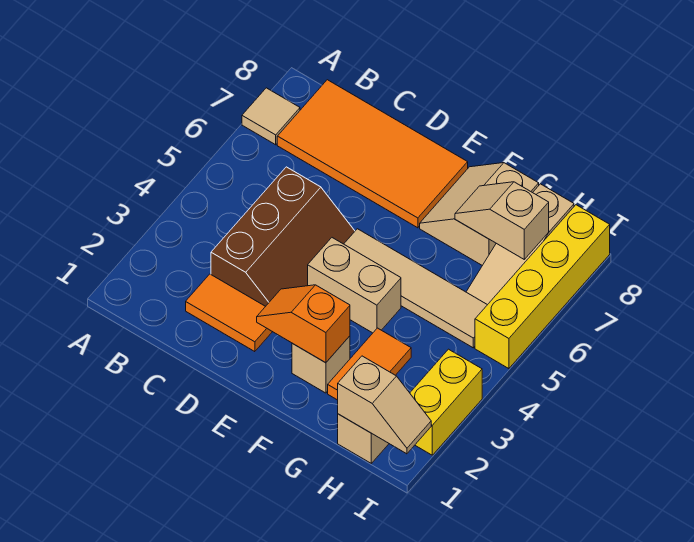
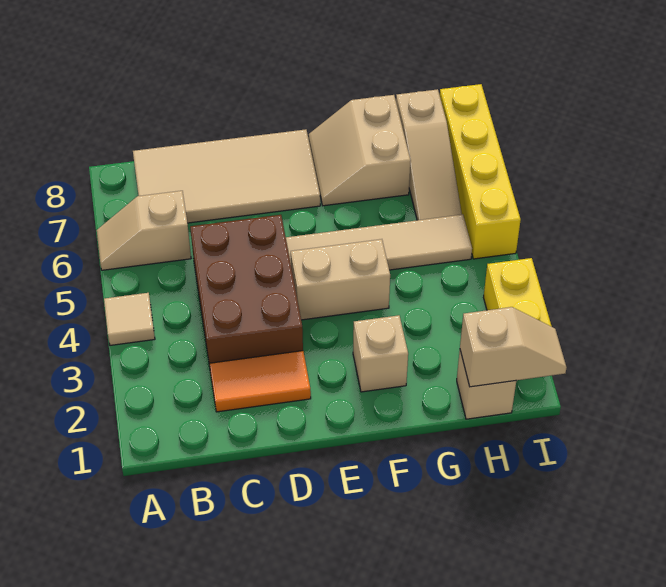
tan tile A7 level 1 -> tan tile A4 level 1
orange tile B7:E8 level 1 -> tan tile B7:E8 level 1
brown slope C3:D5 level 1 top C -> brown brick C3:D5 level 1
orange slope E2:F2 level 2 top F -> none
orange tile G2:G3 level 1 -> none
tan slope G7:H7 level 2 top H -> tan slope A6:B6 level 1 top B

